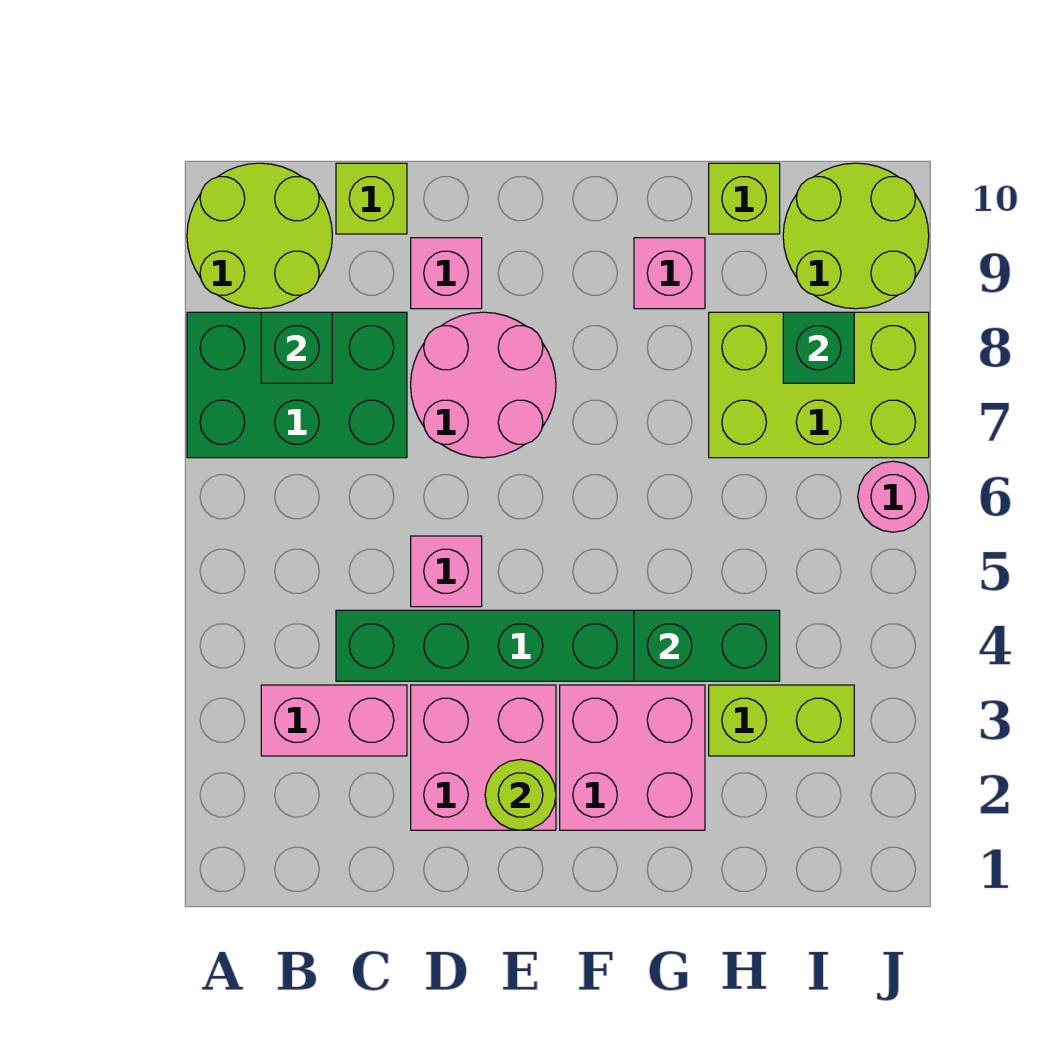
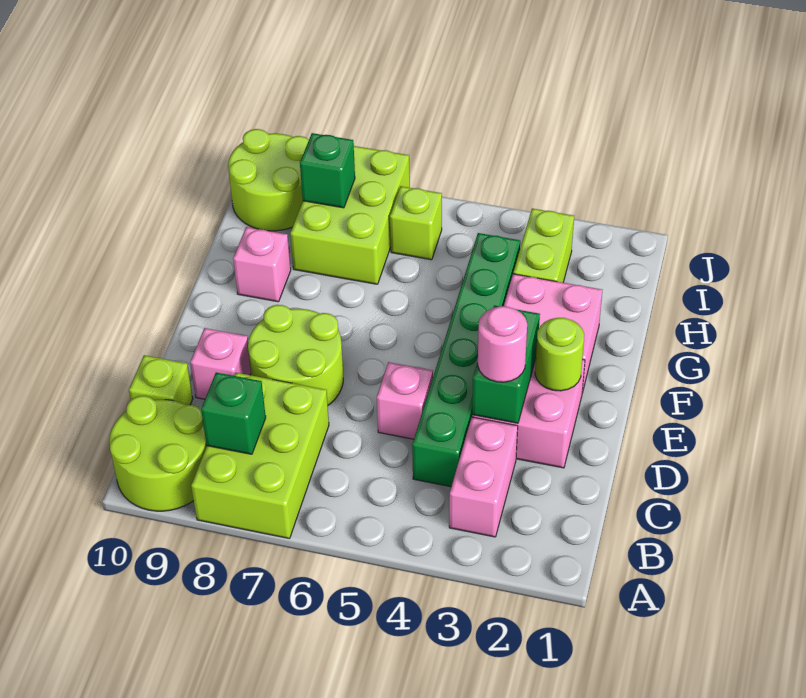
green brick A7:C8 level 1 -> lime brick A7:C8 level 1
pink round brick D7:E8 level 1 -> lime round brick D7:E8 level 1
green brick G4:H4 level 2 -> green brick D3:E3 level 2
lime brick H10 level 1 -> lime brick I6 level 1
pink round brick J6 level 1 -> pink round brick D3 level 3

